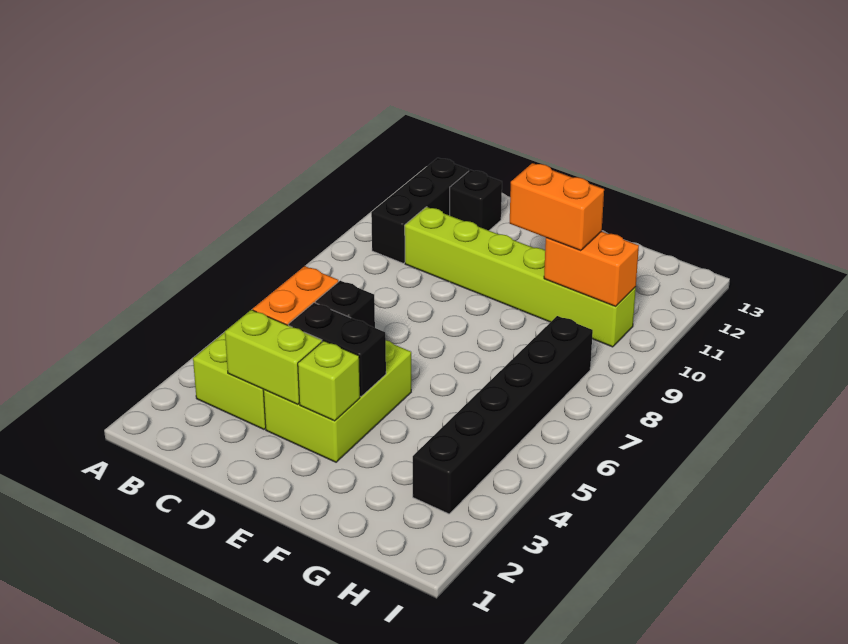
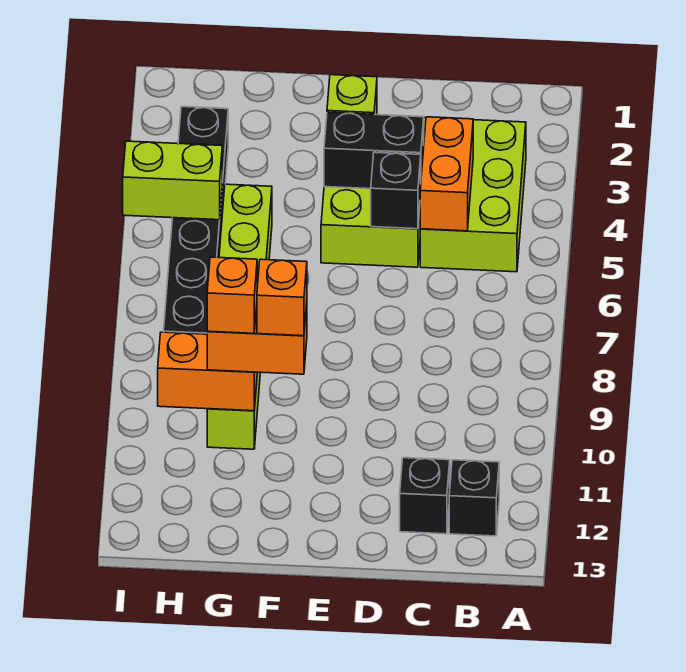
black brick B10:B12 level 1 -> black brick B12 level 1
lime brick C3:D3 level 2 -> lime brick H5:I5 level 2
lime brick C10:H10 level 1 -> lime brick G5:G10 level 1
none -> orange brick F10 level 4
none -> orange brick G10 level 4

